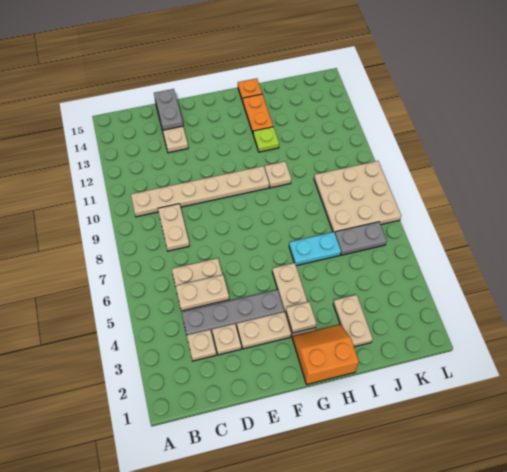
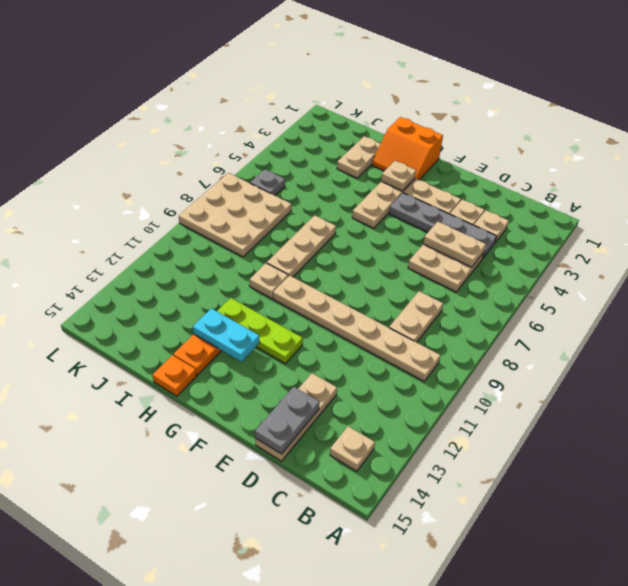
none -> tan plate B14 level 1
cyan plate H6:I6 level 1 -> cyan plate G13:H13 level 2
none -> tan plate H7:H9 level 1
lime plate H12 level 1 -> lime plate F12:H12 level 1
grey plate J6:K6 level 1 -> grey plate K6 level 1

